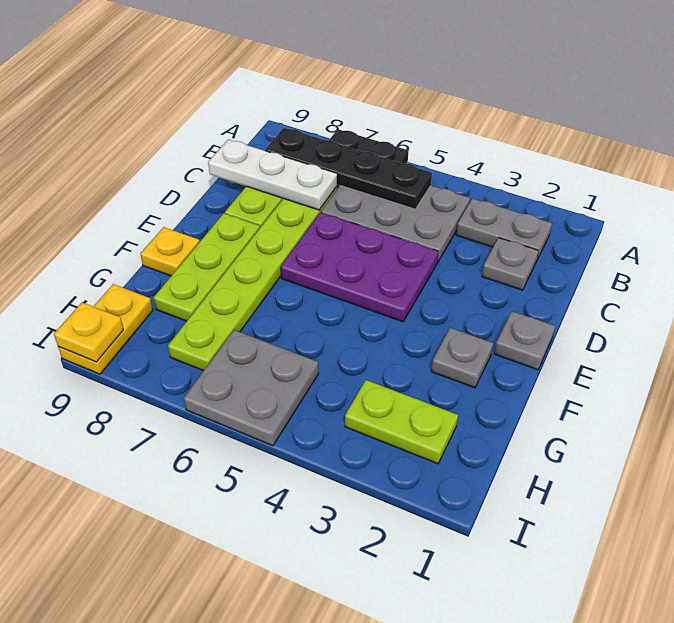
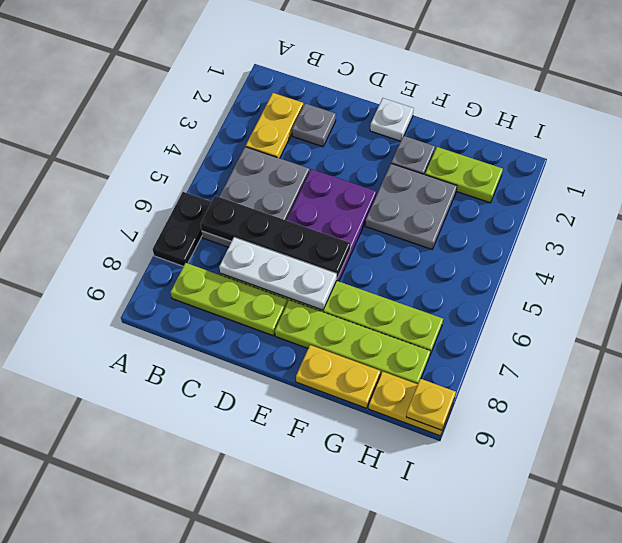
grey plate B2:B3 level 1 -> yellow plate B2:B3 level 1
black plate B5:B8 level 2 -> black plate B6:E6 level 2
white plate C7:C9 level 2 -> white plate C7:E7 level 2
grey plate E1 level 1 -> white plate E1 level 1
lime plate E8:G8 level 1 -> lime plate E8:H8 level 1
yellow plate F9 level 1 -> yellow plate F9:G9 level 1
lime plate H2:H3 level 1 -> lime plate G2:H2 level 1
grey plate H5:I6 level 1 -> grey plate F3:G4 level 1

